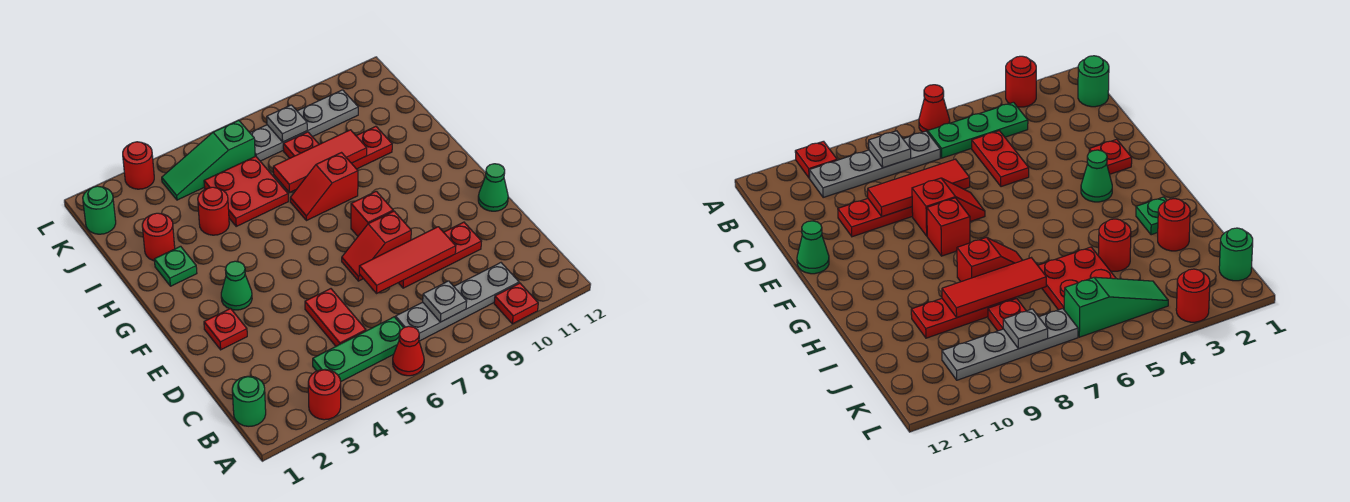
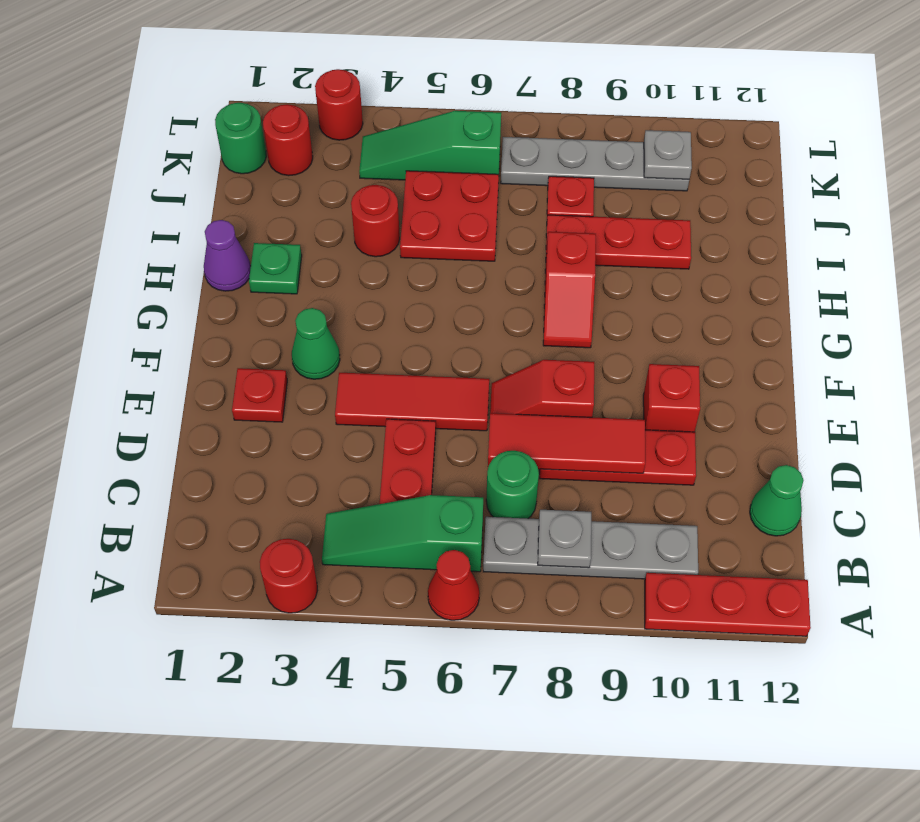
red plate A10 level 1 -> red plate A10:A12 level 1
green round brick B1 level 1 -> green round brick C7 level 1
green plate B4:B6 level 1 -> green slope B4:B6 level 1 top 6
green cone E12 level 1 -> green cone C12 level 1
red brick F8 level 1 -> red brick E10 level 1
none -> purple cone H1 level 1
red slope H7:H8 level 1 top 8 -> red slope G8:H8 level 1 top H
red round brick I2 level 1 -> red round brick K2 level 1
red tile I7:I9 level 2 -> red tile E4:E6 level 1
grey plate K8 level 2 -> grey plate K10 level 2

